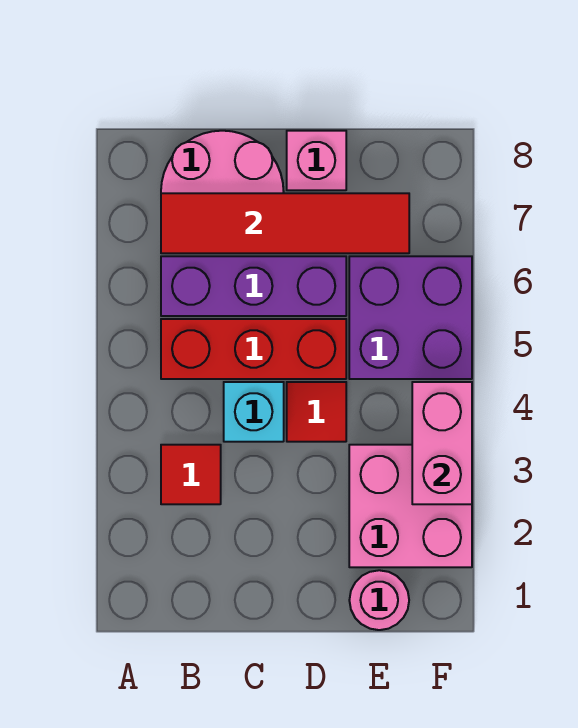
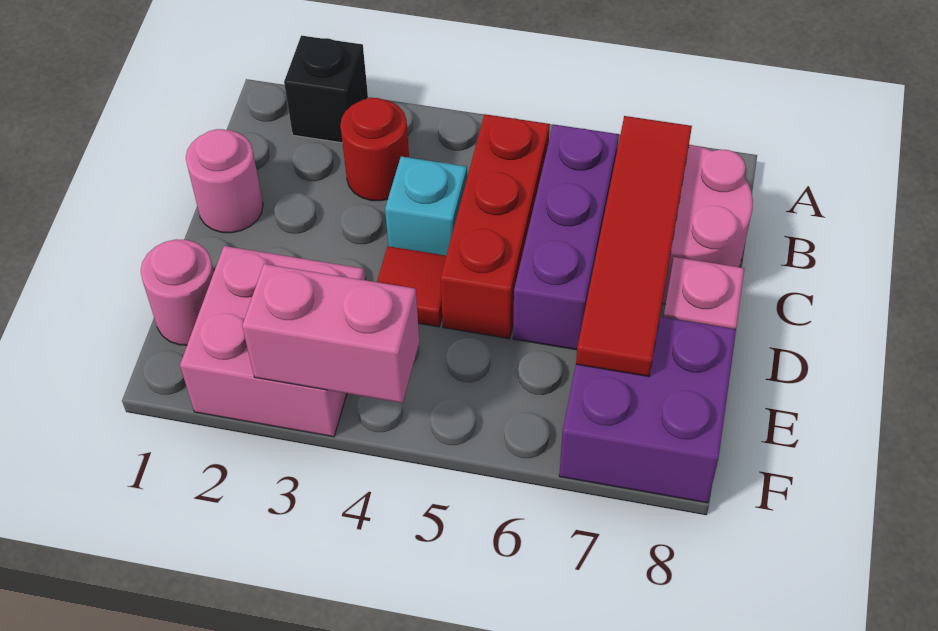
none -> black brick A2 level 1
red tile B3 level 1 -> red round brick B3 level 1
none -> pink round brick C1 level 1
purple brick E5:F6 level 1 -> purple brick E7:F8 level 1

